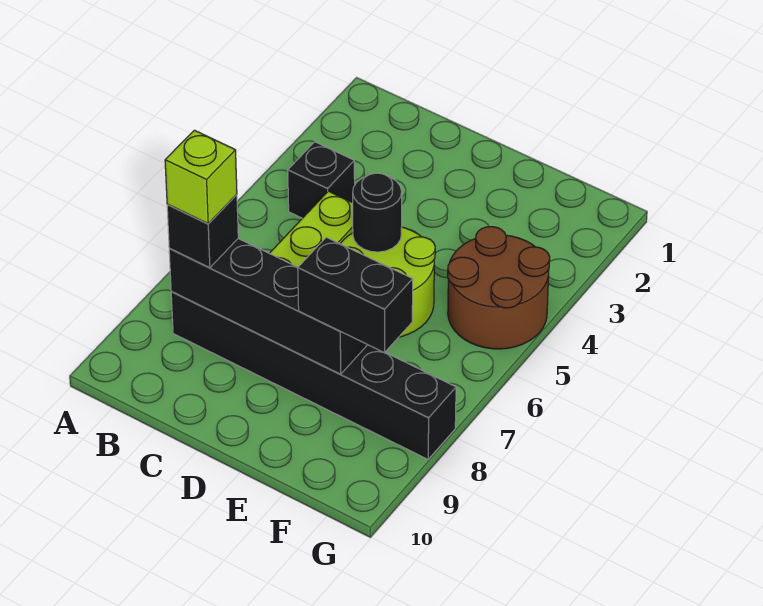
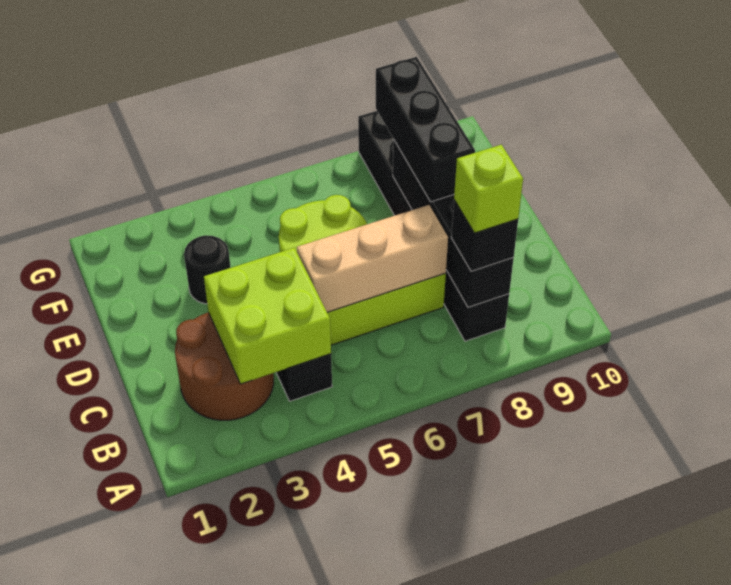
none -> lime brick B3:C4 level 2
none -> tan brick C5:C7 level 2
black round brick D5 level 2 -> black round brick E3 level 1
black brick E8:F8 level 3 -> black brick D8:F8 level 3
brown round brick F4:G5 level 1 -> brown round brick B2:C3 level 1

